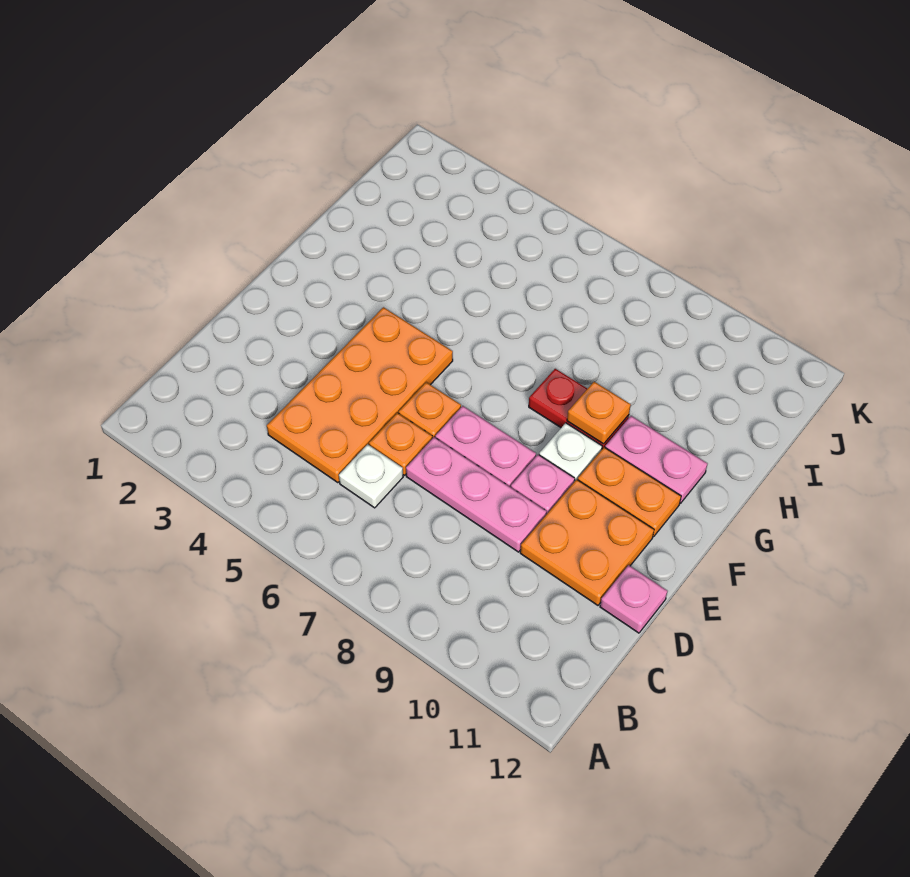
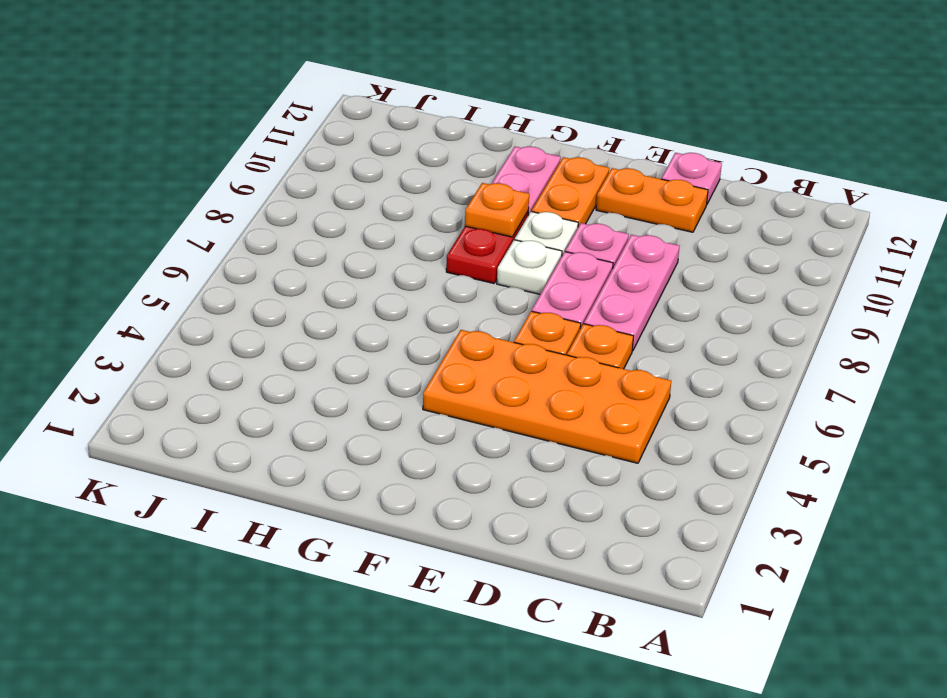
white plate C6 level 1 -> white plate F8 level 1
orange plate D10:E11 level 1 -> orange plate D11:E11 level 1

